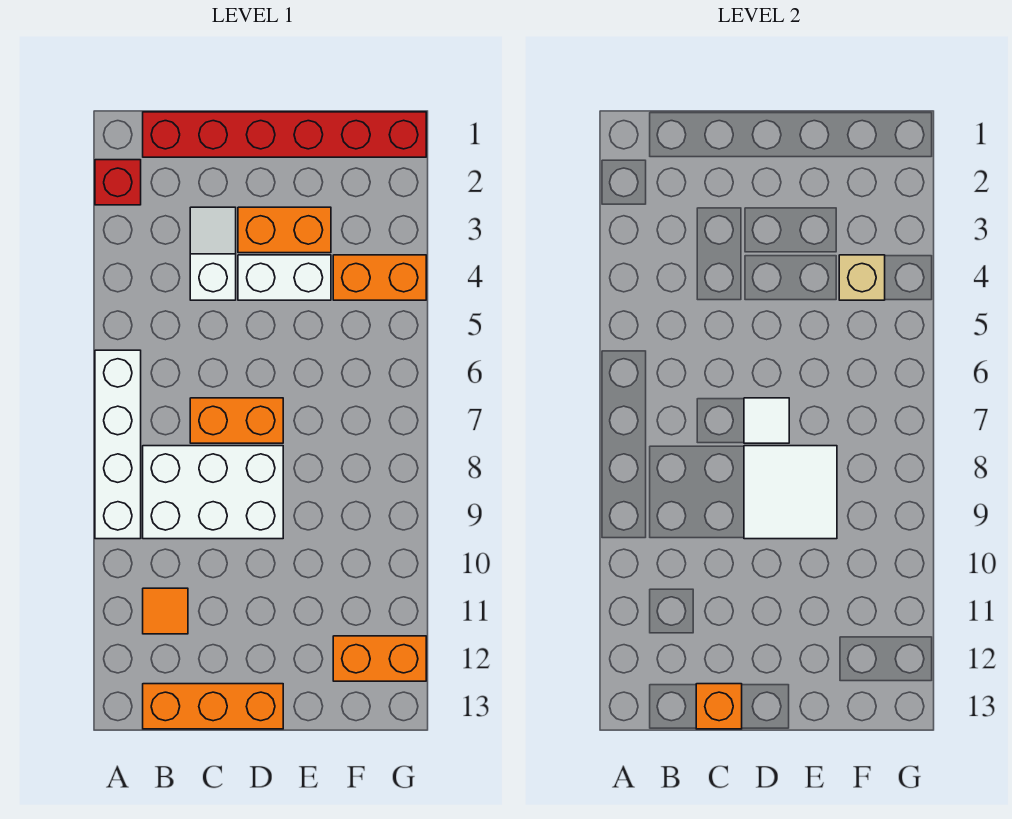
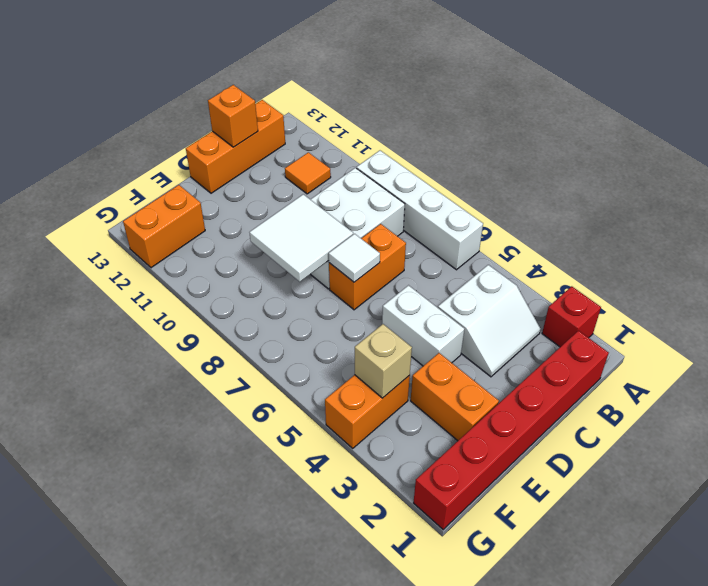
white slope C3:C4 level 1 top 4 -> white slope B3:C4 level 1 top 4
orange brick D3:E3 level 1 -> orange brick E2:E3 level 1
white brick D4:E4 level 1 -> white brick D4:D5 level 1

